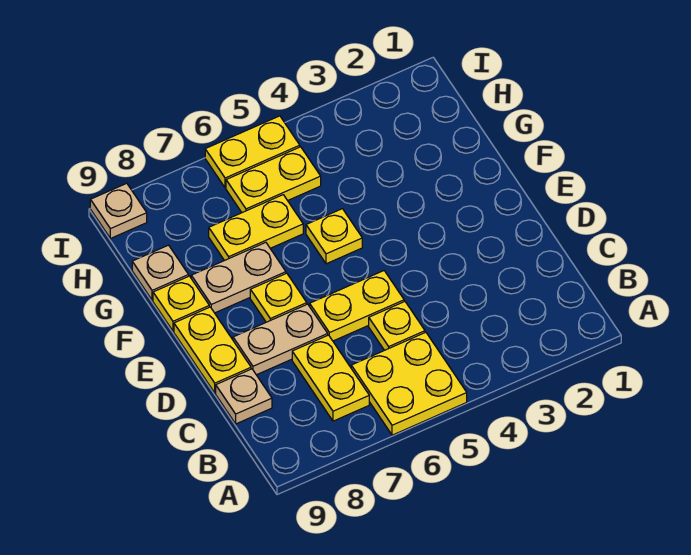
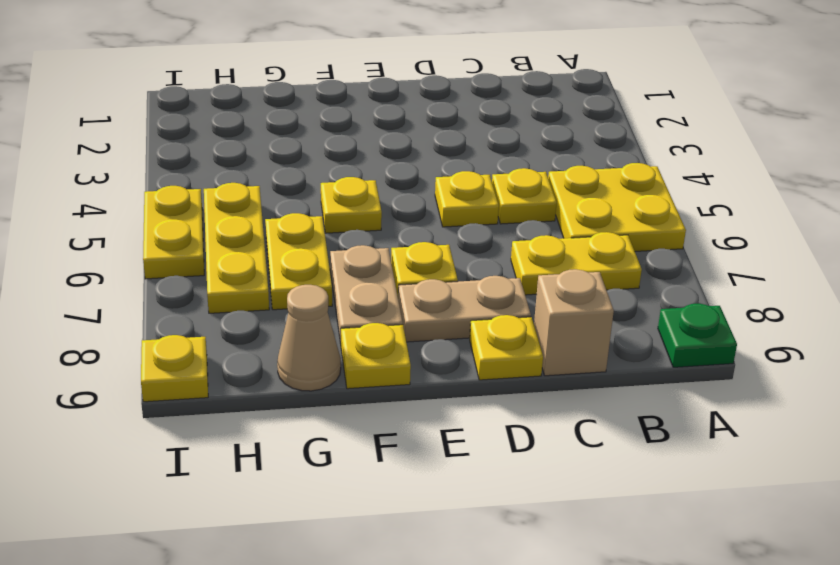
none -> green plate A9 level 1
tan plate C9 level 1 -> tan brick C9 level 1
yellow plate D5:D6 level 1 -> yellow plate D5 level 1
tan plate D7:D8 level 1 -> tan plate D8:E8 level 1
yellow plate D9:E9 level 1 -> yellow plate D9 level 1
tan plate G9 level 1 -> tan cone G9 level 1
yellow plate H5:H6 level 1 -> yellow plate H5:H7 level 1
tan plate I9 level 1 -> yellow plate I9 level 1

